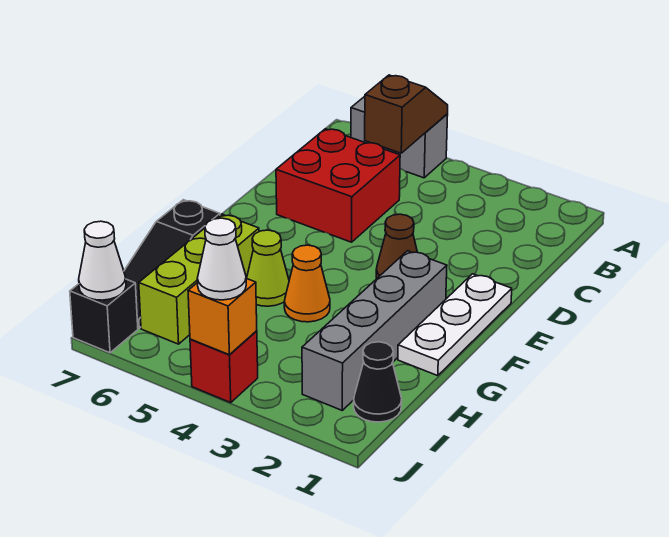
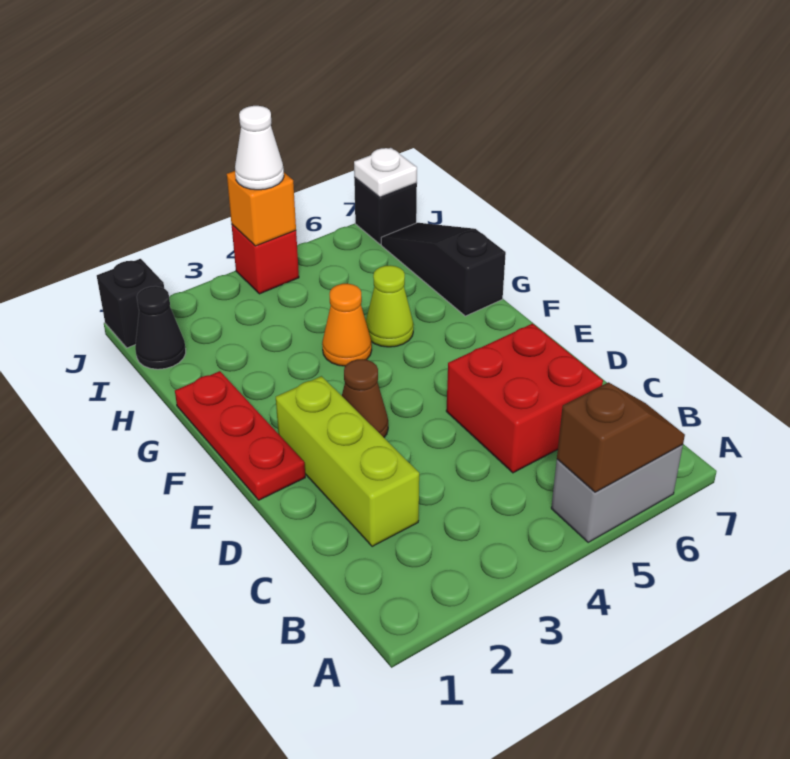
brown slope A5:B5 level 2 top B -> brown slope A5:A6 level 2 top 5
white plate E1:G1 level 1 -> red plate E1:G1 level 1
grey brick F2:I2 level 1 -> none
lime brick G6:I6 level 1 -> lime brick C2:E2 level 1
none -> black brick J1 level 1
white cone J7 level 2 -> white plate J7 level 2

